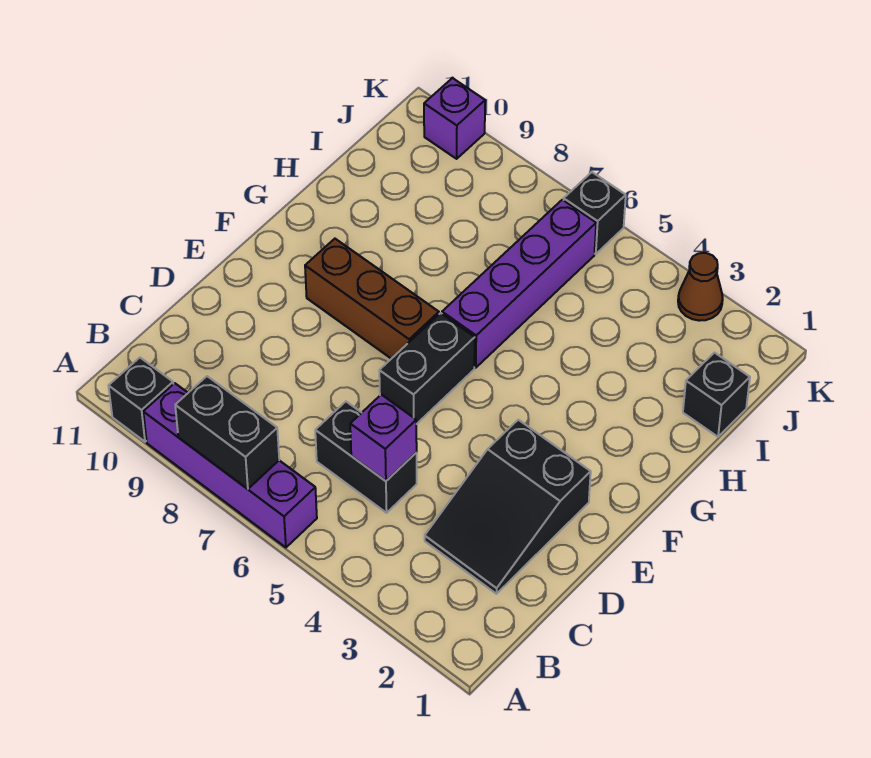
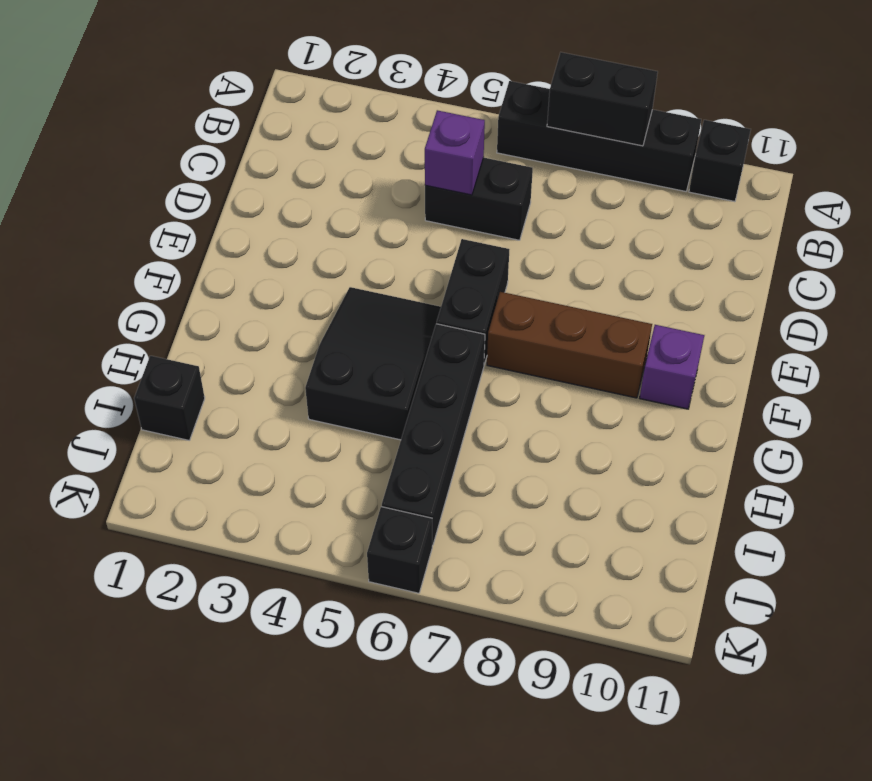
purple brick A6:A9 level 1 -> black brick A6:A9 level 1
black slope C2:E3 level 1 top E -> black slope F4:H5 level 1 top H
purple brick G6:J6 level 1 -> black brick G6:J6 level 1
brown cone K3 level 1 -> none
purple brick K10 level 1 -> purple brick F10 level 1

